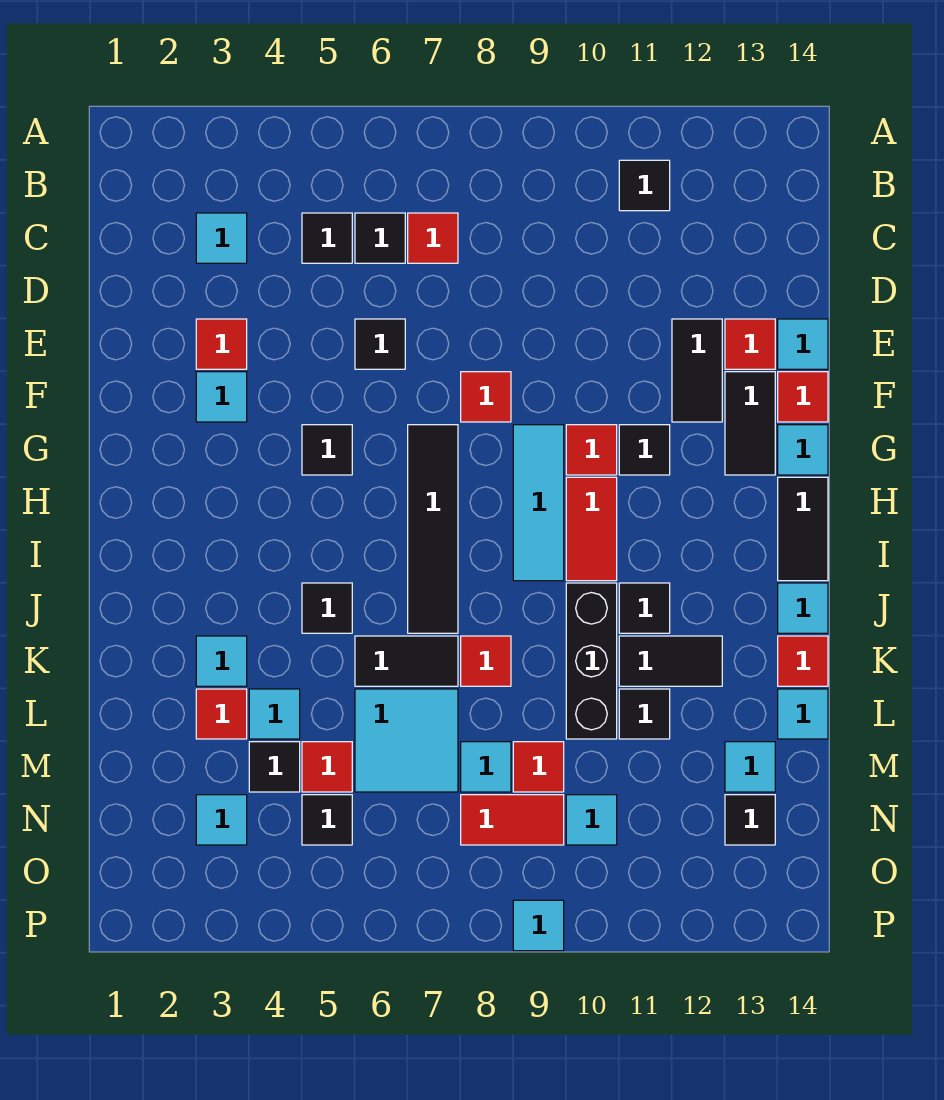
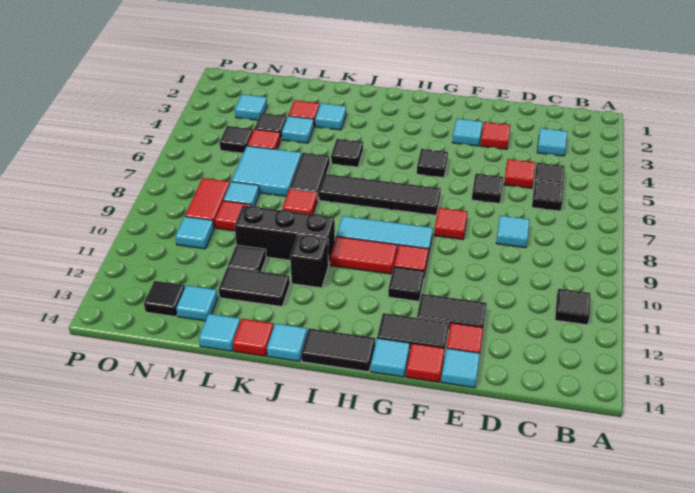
red tile C7 level 1 -> red tile D5 level 1
black tile J11 level 1 -> black brick J11 level 1
black tile K11:K12 level 1 -> black tile K12:L12 level 1
cyan tile P9 level 1 -> cyan tile D8 level 1

